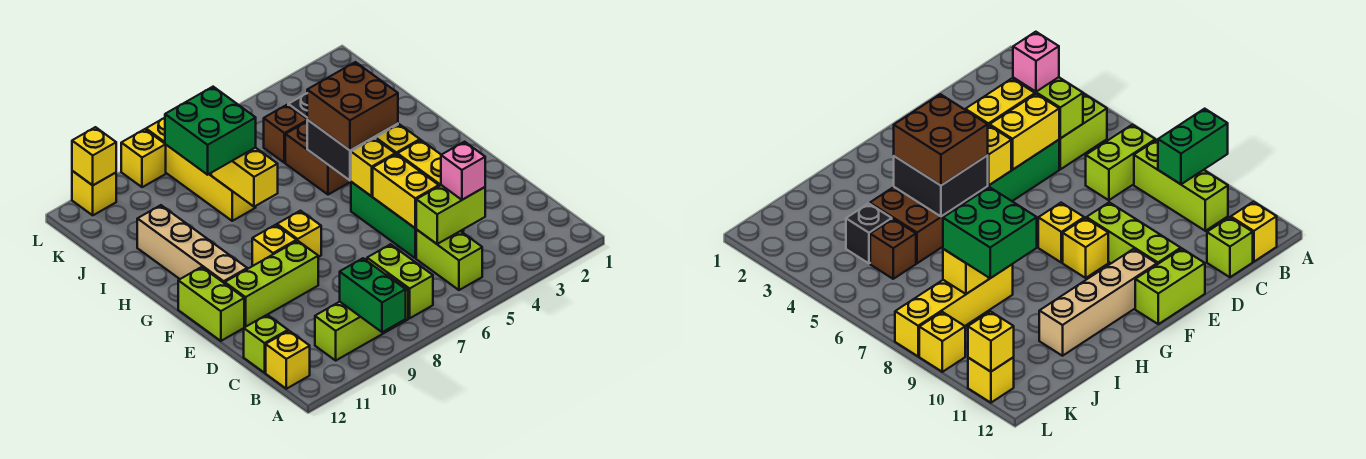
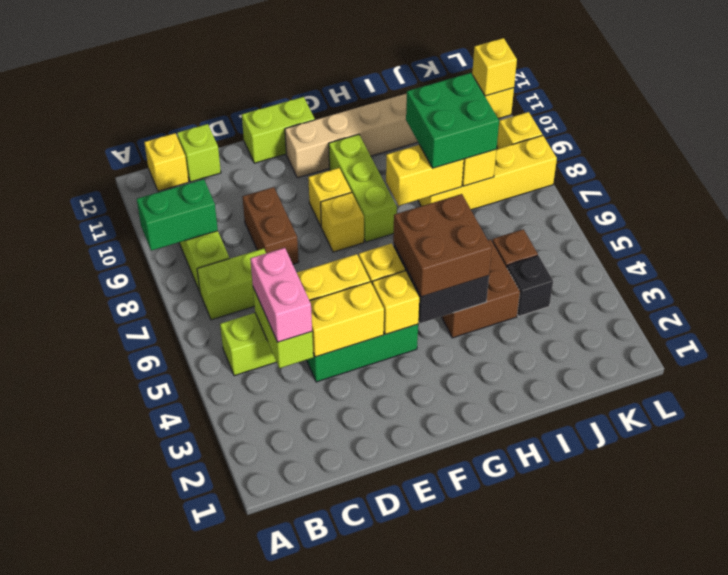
pink brick C4 level 3 -> pink brick C4:C5 level 3
none -> brown brick D8:D9 level 1
lime brick E9:E11 level 1 -> lime brick G8:G10 level 1

